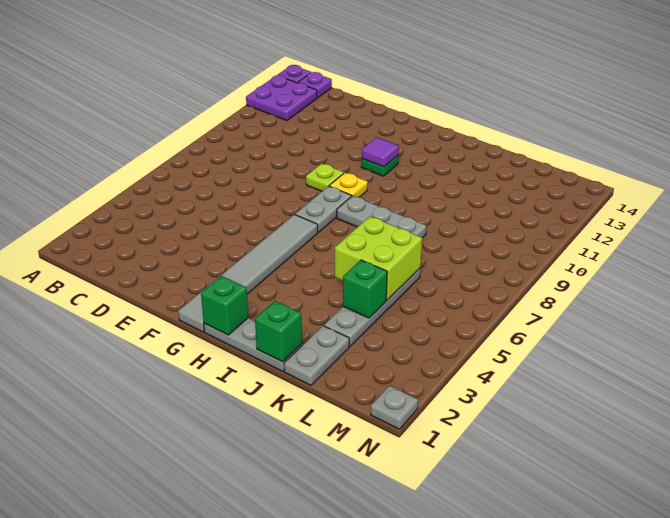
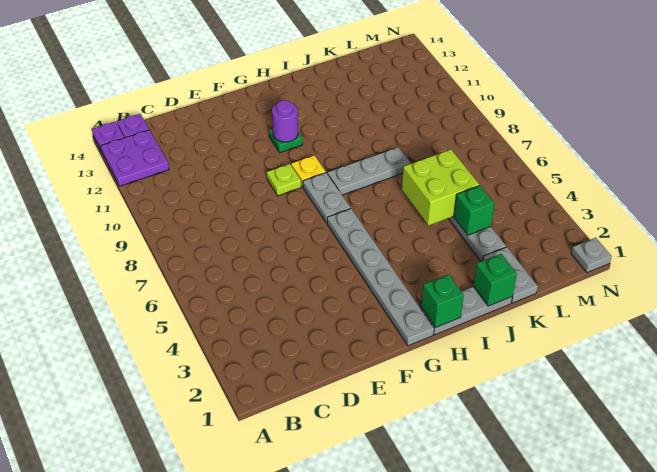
grey tile G1:G6 level 1 -> grey plate G1:G6 level 1
purple tile G11 level 2 -> purple round brick G11 level 2

